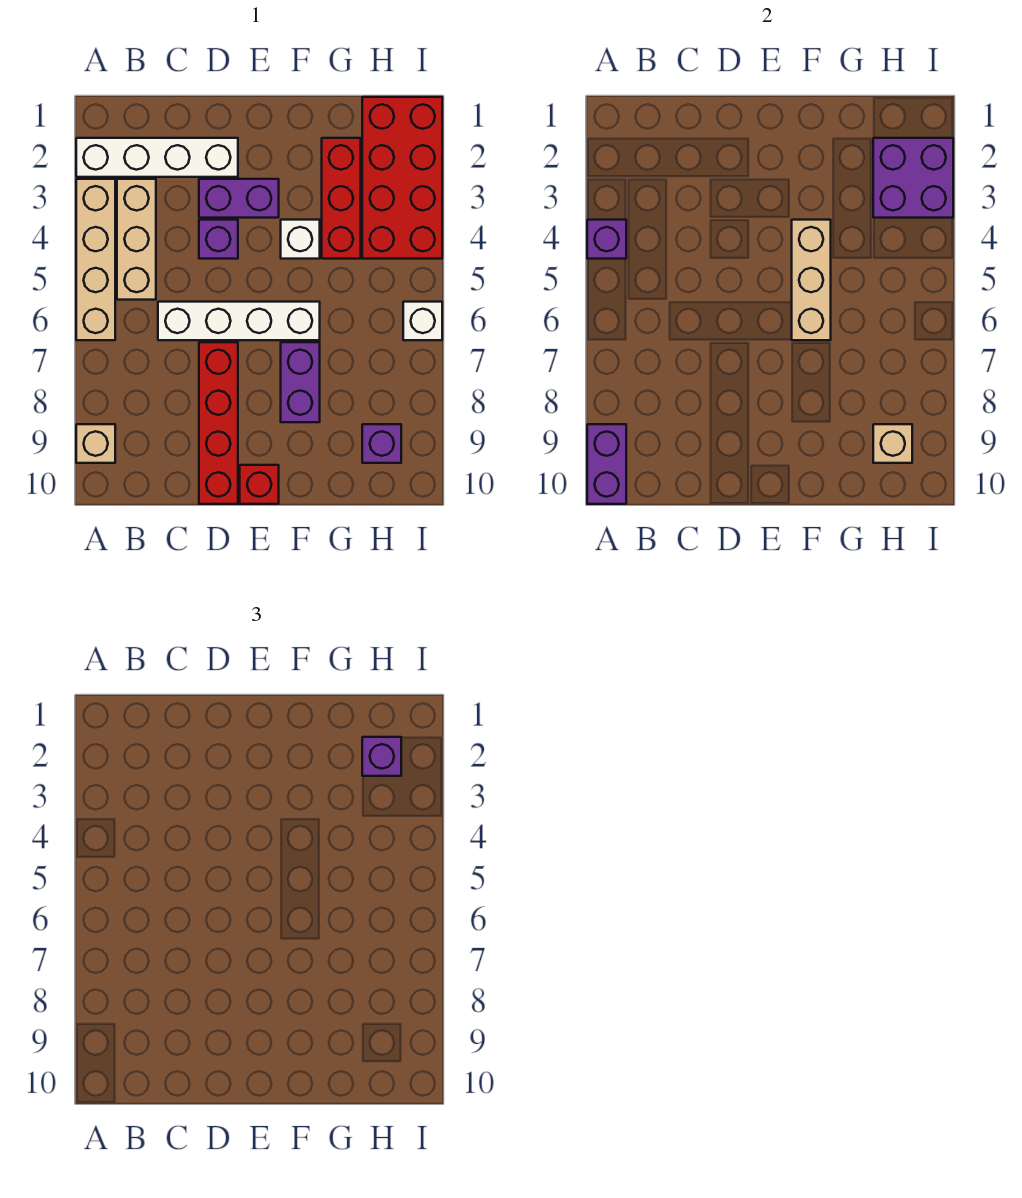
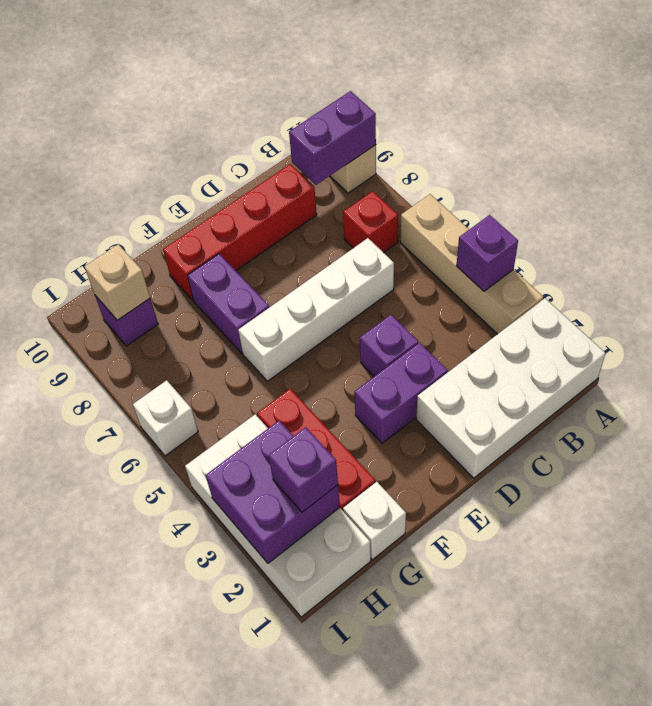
white brick A2:D2 level 1 -> white brick A1:D2 level 1
purple brick A9:A10 level 2 -> purple brick A9:B9 level 2
tan brick B3:B5 level 1 -> none
red brick D7:D10 level 1 -> red brick C9:F9 level 1
red brick E10 level 1 -> red brick B7 level 1
white brick F4 level 1 -> white brick G1 level 1
tan brick F4:F6 level 2 -> none
red brick H1:I4 level 1 -> white brick H1:I4 level 1

